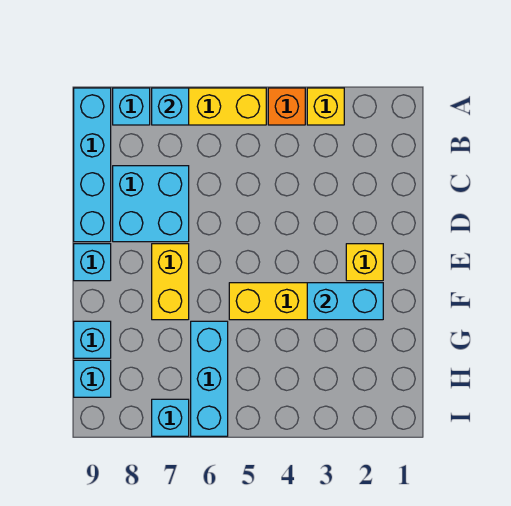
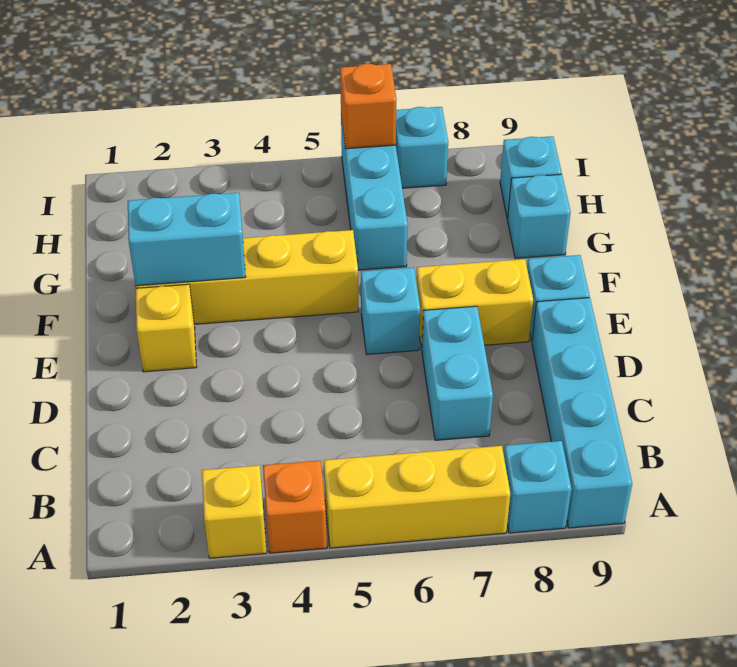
cyan brick A7 level 2 -> cyan brick E6 level 1
cyan brick C7:D8 level 1 -> cyan brick C7:D7 level 1
yellow brick E7:F7 level 1 -> yellow brick E7:E8 level 1
none -> orange brick I6 level 2

